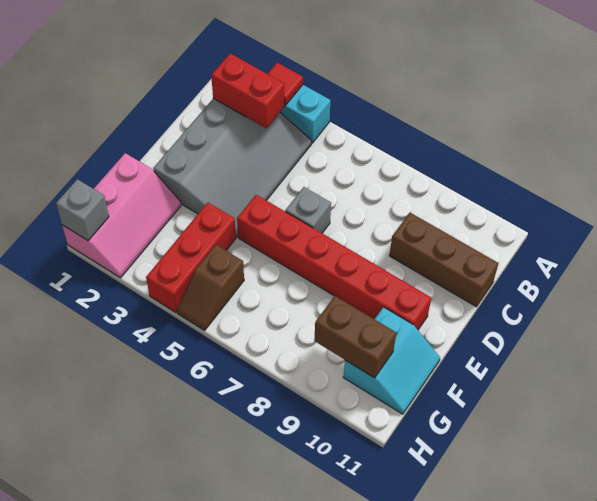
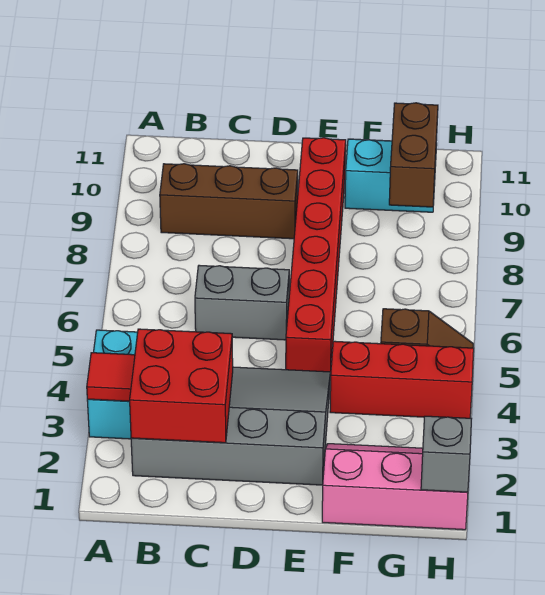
red brick B2:B3 level 2 -> red brick B2:C3 level 2
brown brick C9:C11 level 1 -> brown brick B9:D9 level 1
grey brick D6 level 1 -> grey brick C6:D6 level 1

